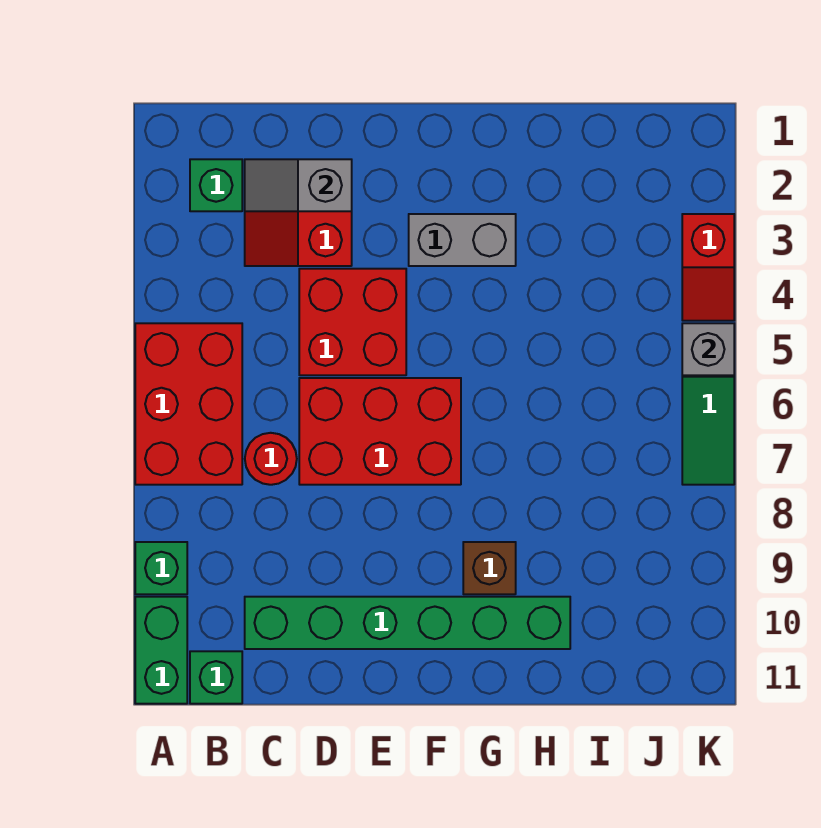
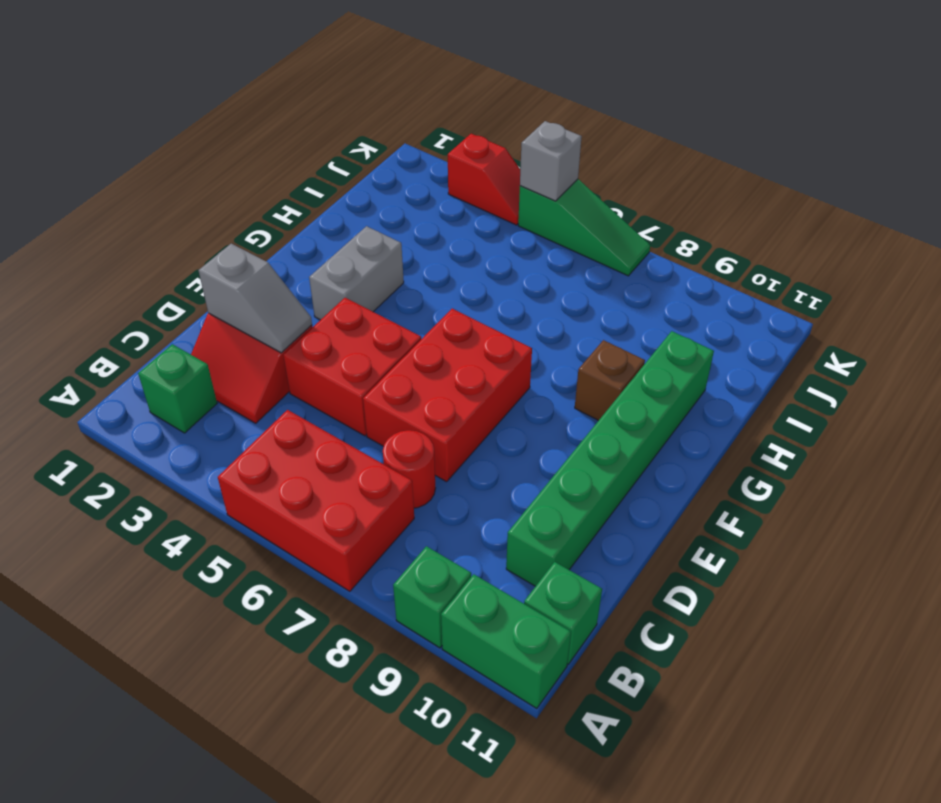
grey slope C2:D2 level 2 top D -> grey slope D2:D3 level 2 top 2

